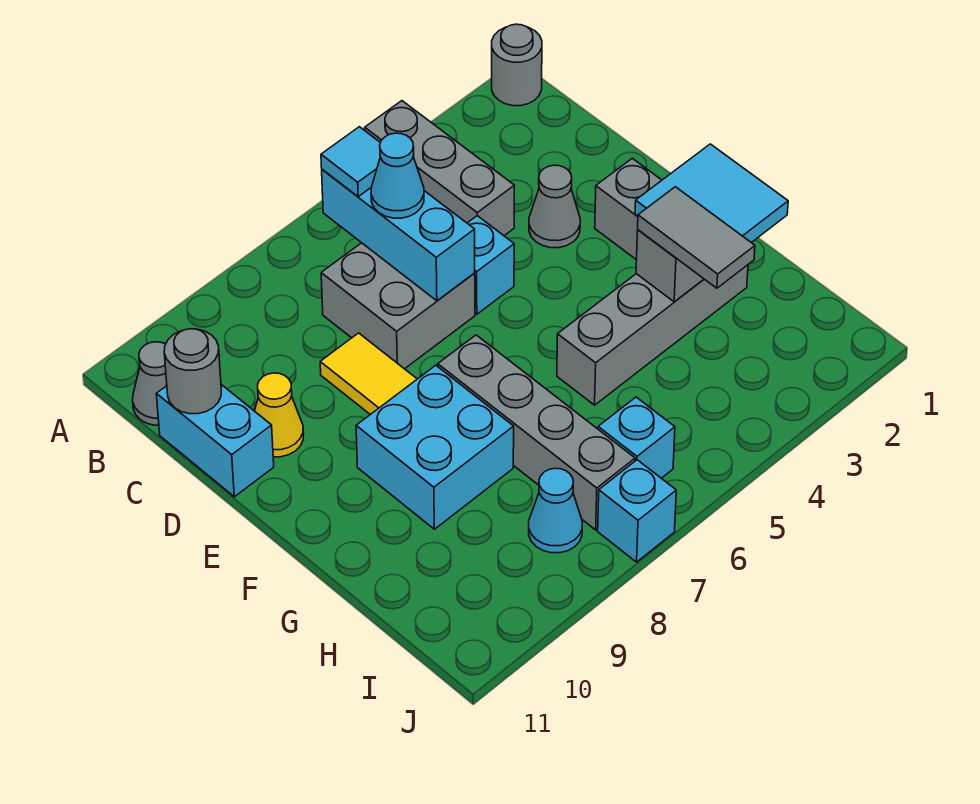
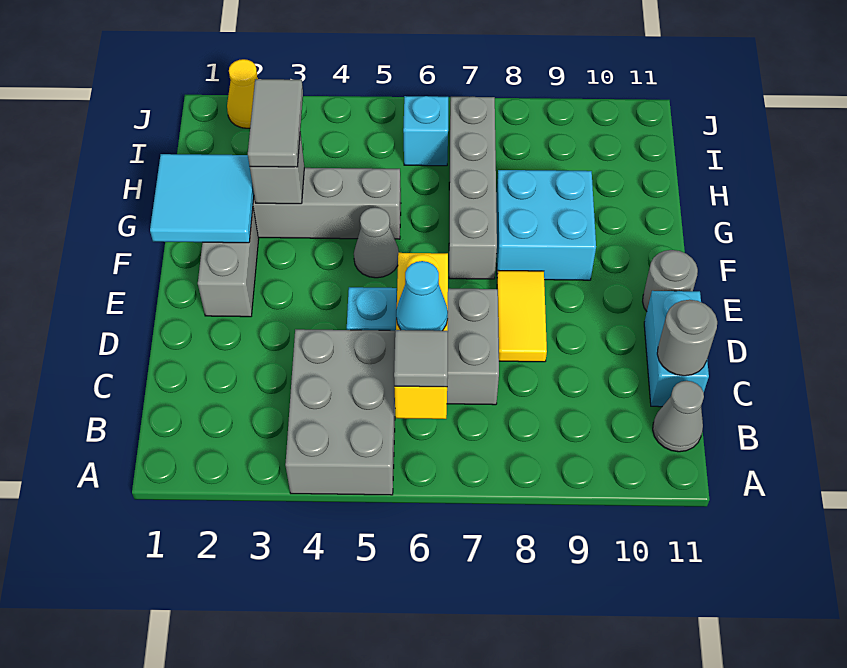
grey round brick A1 level 1 -> grey round brick E11 level 1
grey brick A4:C4 level 1 -> grey brick A4:C5 level 1
cyan brick B6:D6 level 2 -> yellow brick B6:D6 level 2
cyan tile B6 level 3 -> grey tile B6 level 3
grey cone D3 level 1 -> grey cone F5 level 1
yellow cone D10 level 1 -> yellow cone J2 level 1
cyan cone I8 level 1 -> none
cyan brick J7 level 1 -> none

